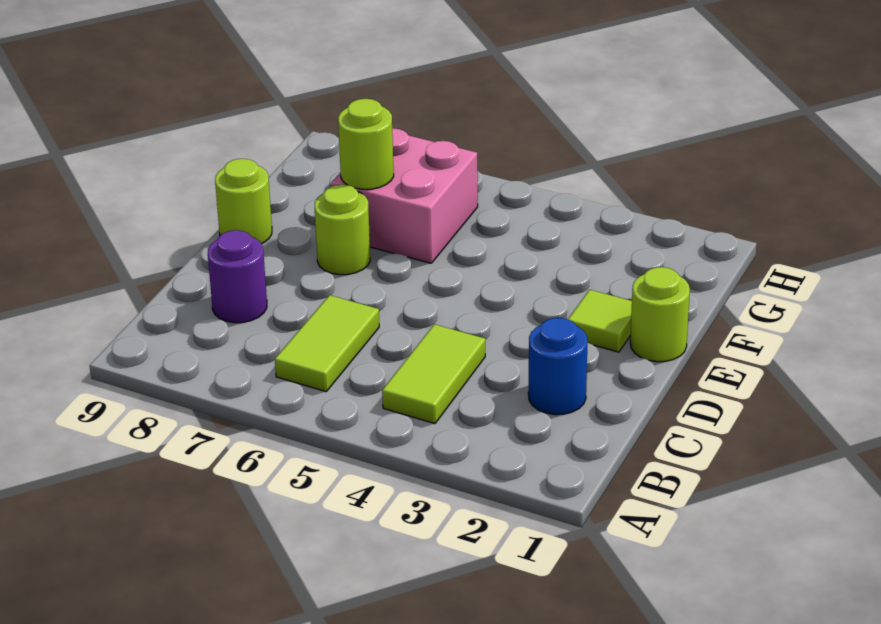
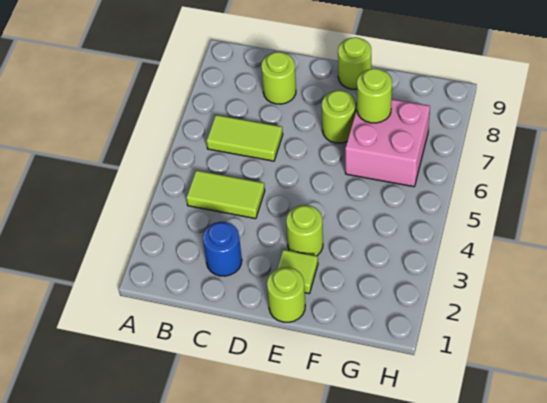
purple round brick C8 level 1 -> lime round brick C8 level 1
none -> lime round brick E3 level 1

